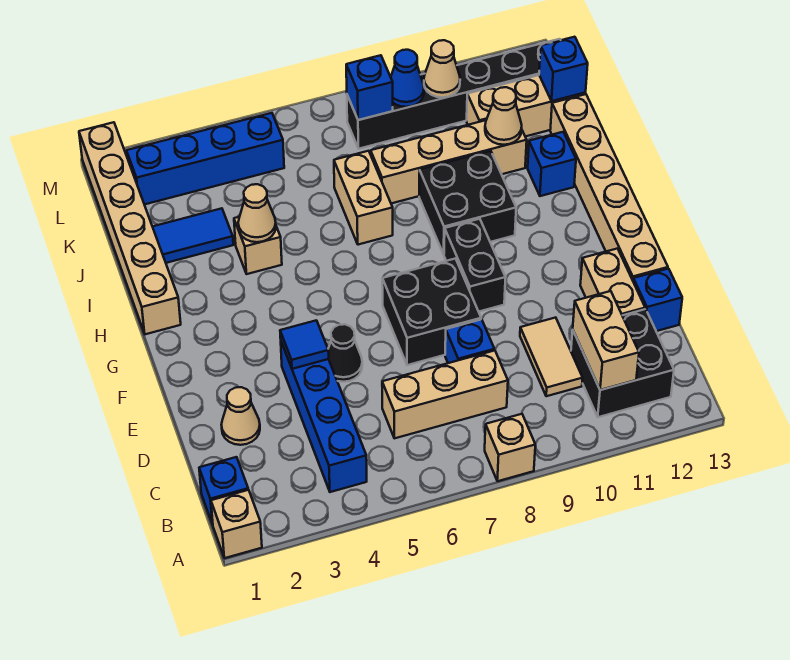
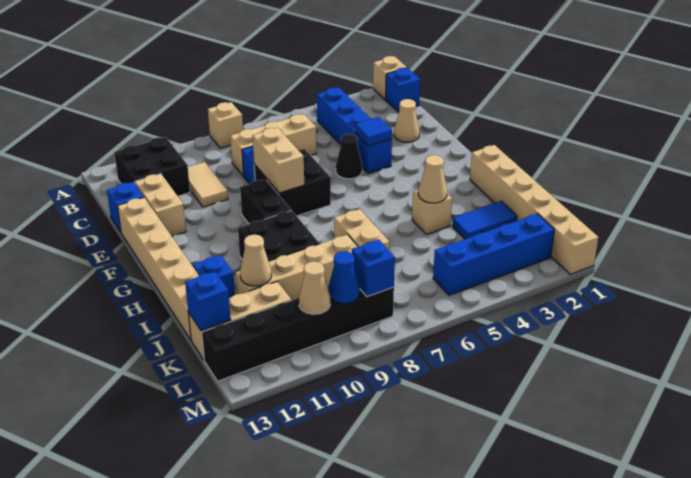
tan brick B11:C11 level 2 -> tan brick E8:F8 level 2

